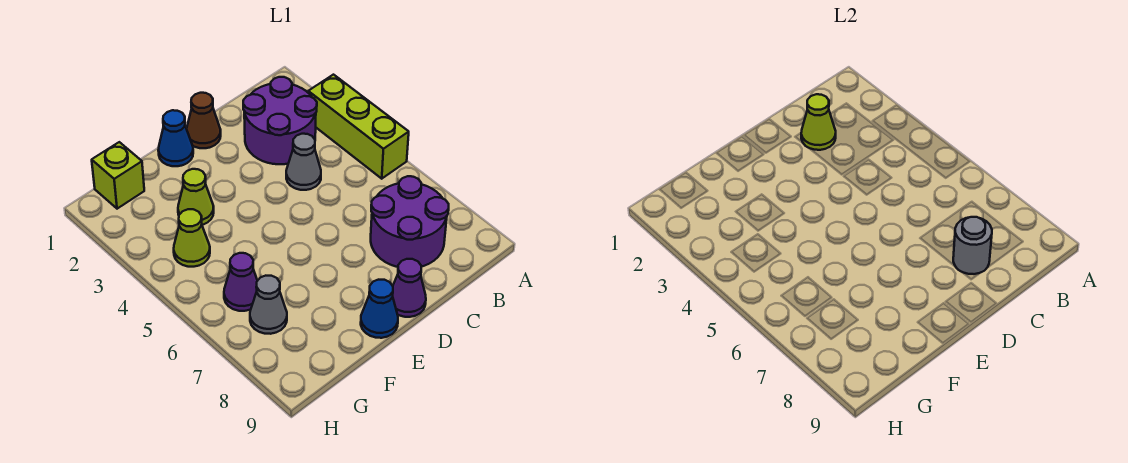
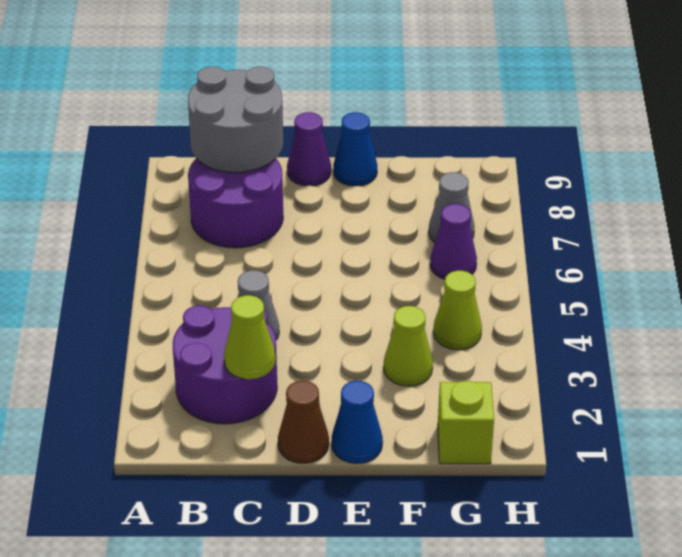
lime brick A3:A5 level 1 -> none
grey round brick C8 level 2 -> grey round brick B8:C9 level 2

